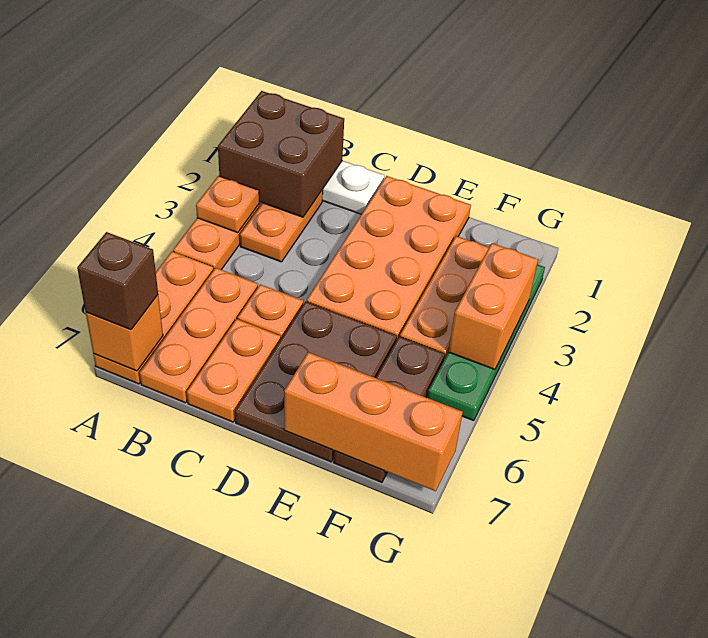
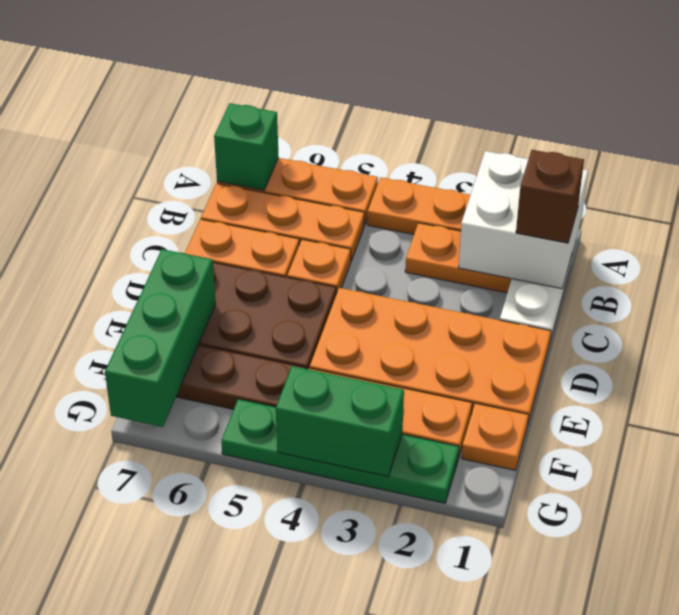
brown brick A1:B2 level 2 -> white brick A1:B2 level 2
orange plate A3 level 2 -> orange plate F1 level 1
orange brick A7 level 2 -> green brick A7 level 2
brown brick A7 level 3 -> brown brick B1 level 3
orange brick E7:G7 level 2 -> green brick E7:G7 level 2
orange brick G3:G4 level 2 -> green brick G3:G4 level 2

